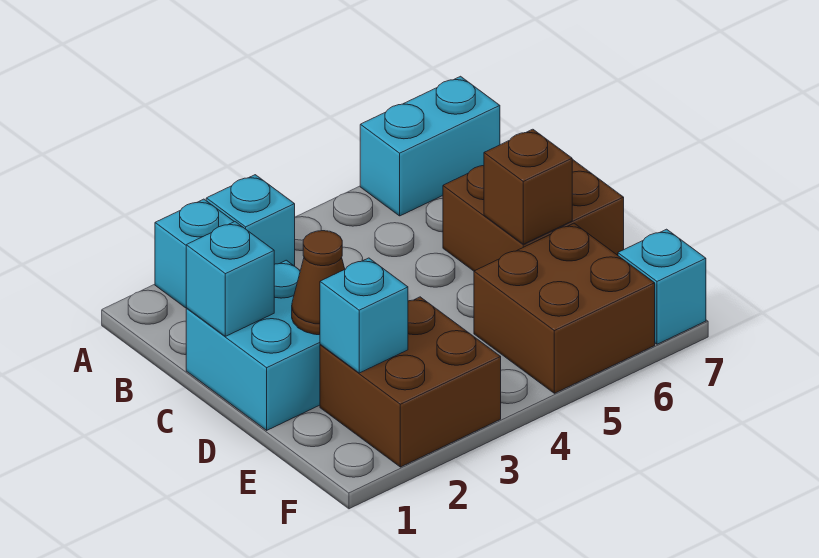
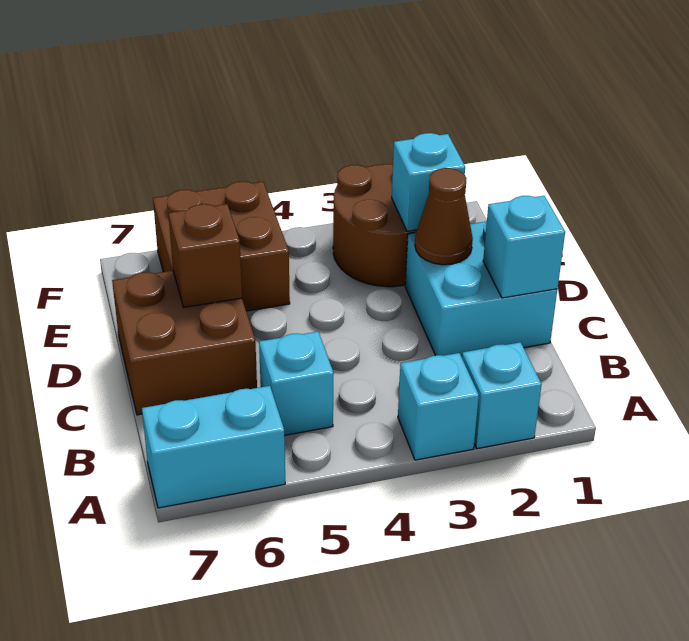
brown brick E2:F3 level 1 -> brown round brick E2:F3 level 1
cyan brick F7 level 1 -> cyan brick B5 level 1

